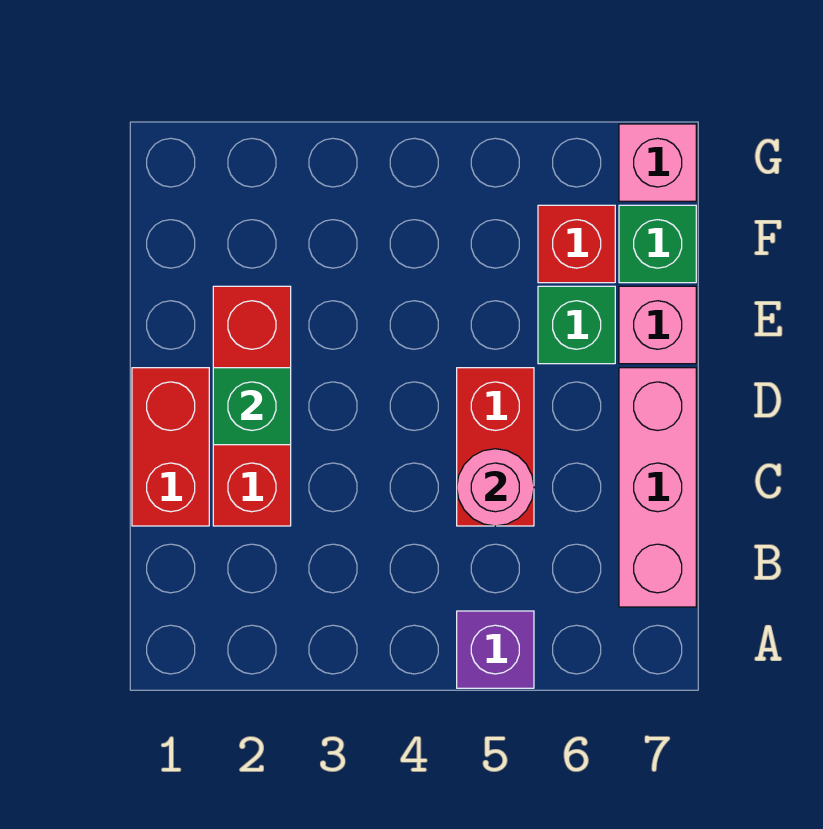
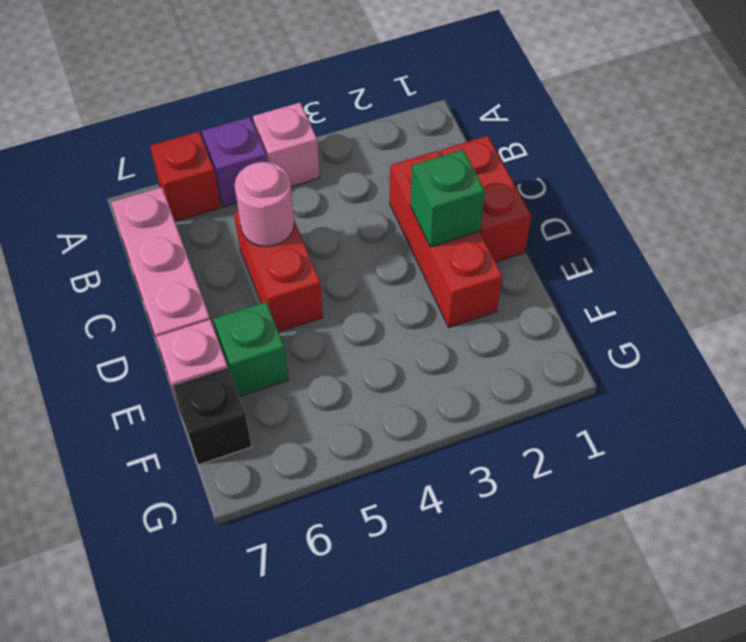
red brick F6 level 1 -> red brick A6 level 1
green brick F7 level 1 -> black brick F7 level 1
pink brick G7 level 1 -> pink brick A4 level 1

